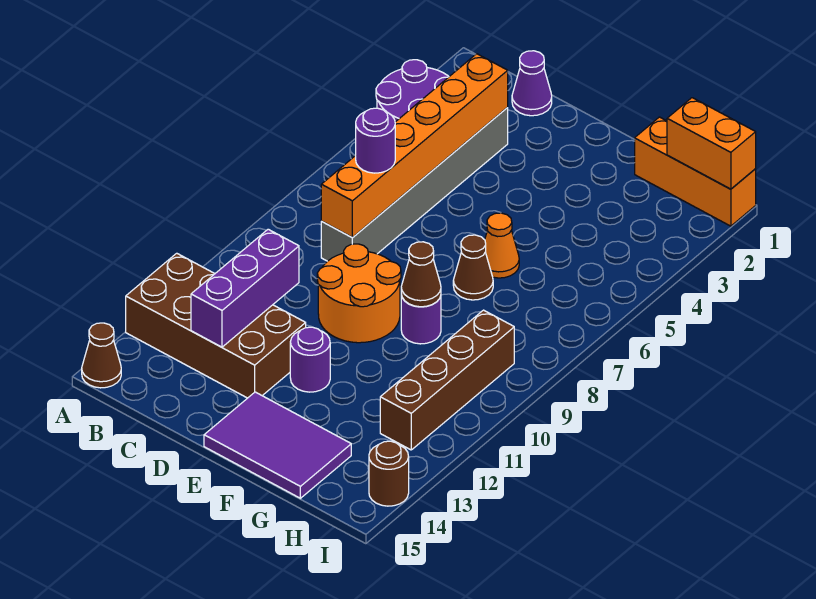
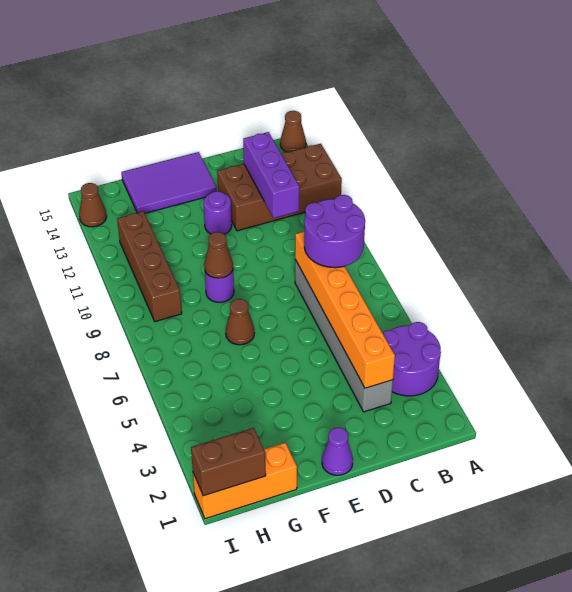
purple cone C1 level 1 -> purple cone E1 level 1
purple round brick C7 level 3 -> purple round brick B7:C8 level 3
orange round brick D9:E10 level 1 -> none
orange cone F6 level 1 -> none
orange brick H1:I1 level 2 -> brown brick H1:I1 level 2
brown round brick I14 level 1 -> brown cone I14 level 1

